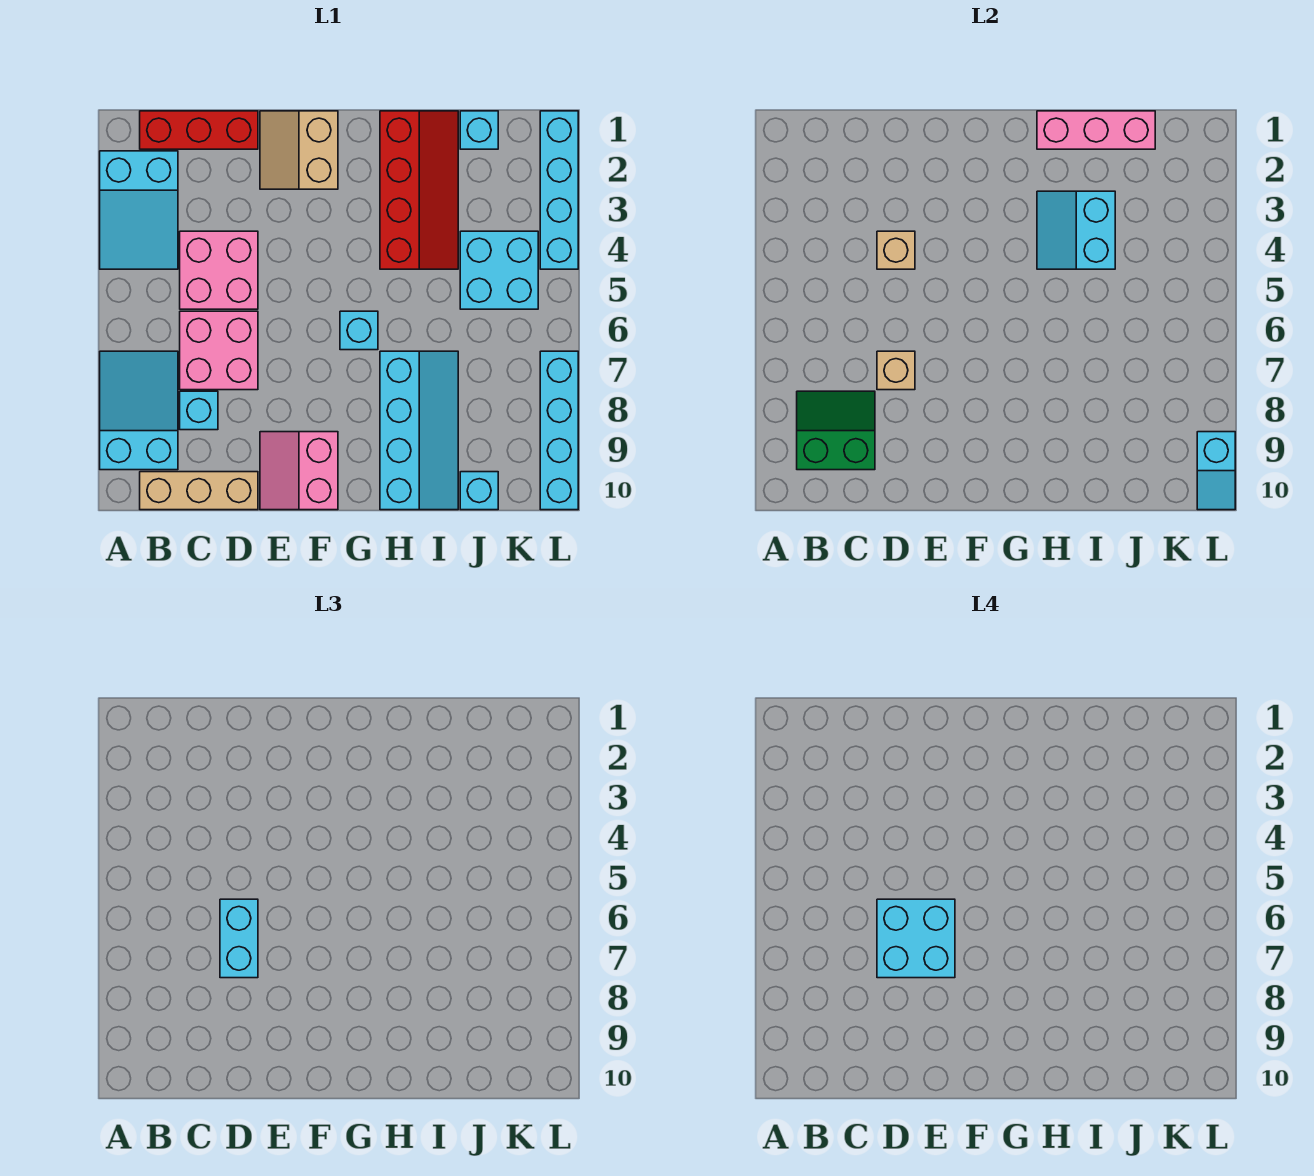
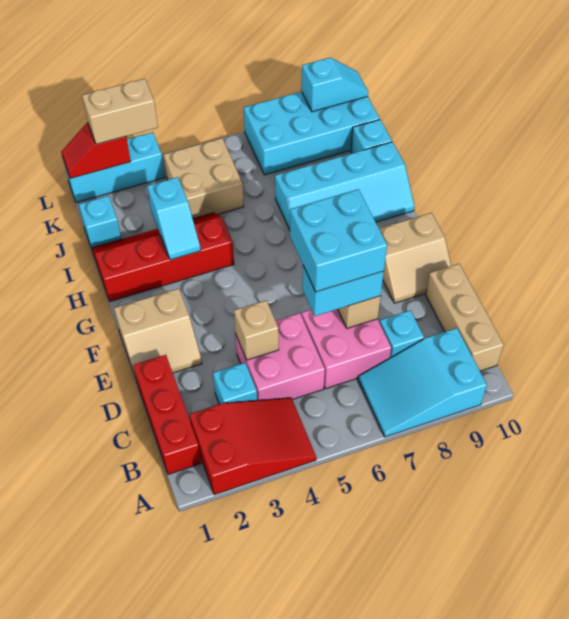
cyan slope A2:B4 level 1 top 2 -> red slope A2:B4 level 1 top 2
green slope B8:C9 level 2 top 9 -> none
pink slope E9:F10 level 1 top F -> tan slope E9:F10 level 1 top F
cyan brick G6 level 1 -> cyan brick C3 level 1
pink brick H1:J1 level 2 -> none
cyan slope H3:I4 level 2 top I -> cyan slope H3:I3 level 2 top I
cyan slope H7:I10 level 1 top H -> cyan slope H7:I10 level 1 top I
cyan brick J4:K5 level 1 -> tan brick J4:K5 level 1
cyan brick L1:L4 level 1 -> cyan brick L1:L3 level 1
none -> red slope L1:L2 level 2 top 2
none -> tan brick L2:L3 level 3
cyan brick L7:L10 level 1 -> cyan brick K7:L10 level 1

